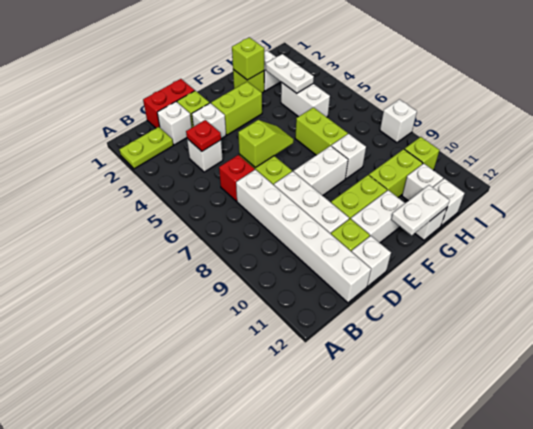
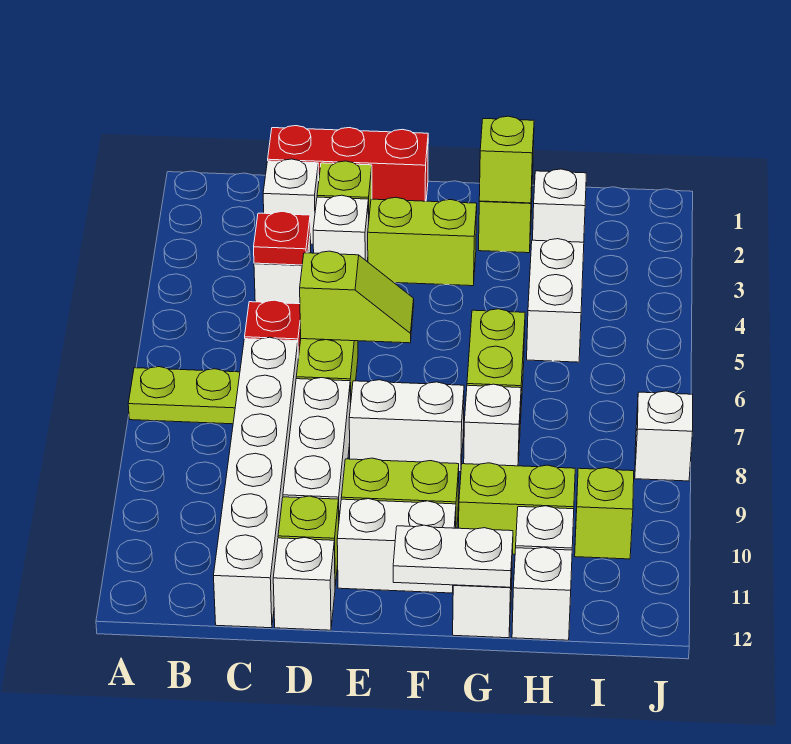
lime plate A2:B2 level 1 -> lime plate A7:B7 level 1
red brick C1:D1 level 1 -> red brick C1:E1 level 1
white plate H3:H4 level 2 -> none

